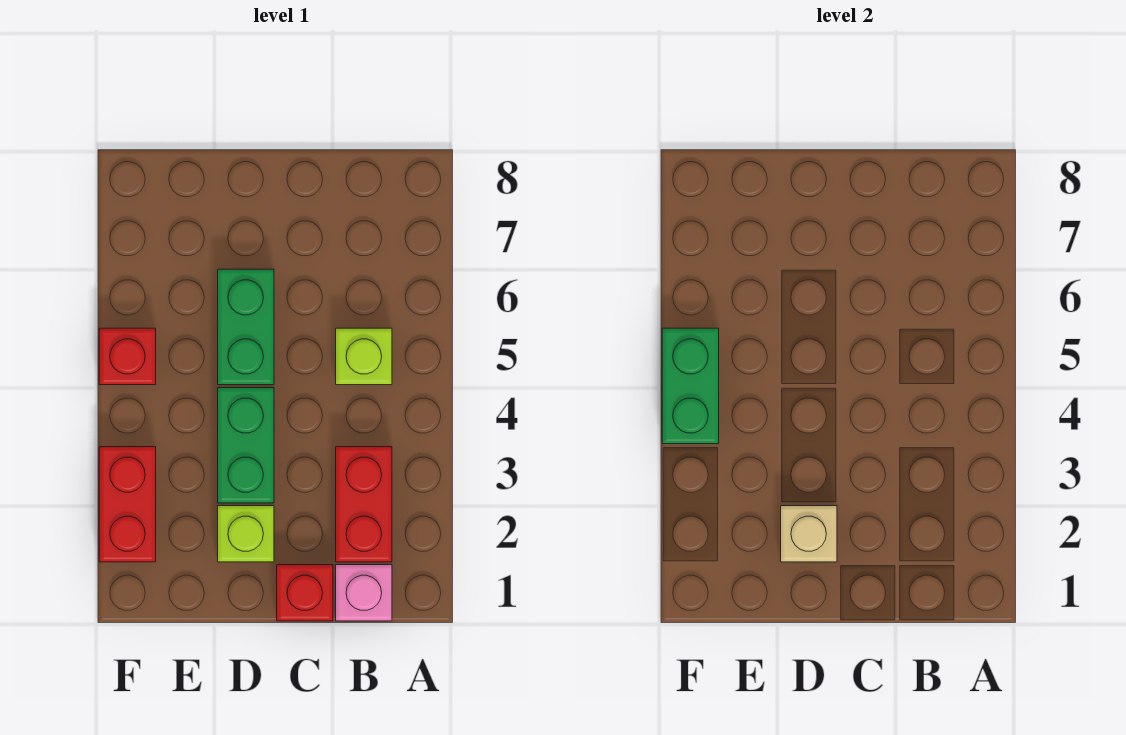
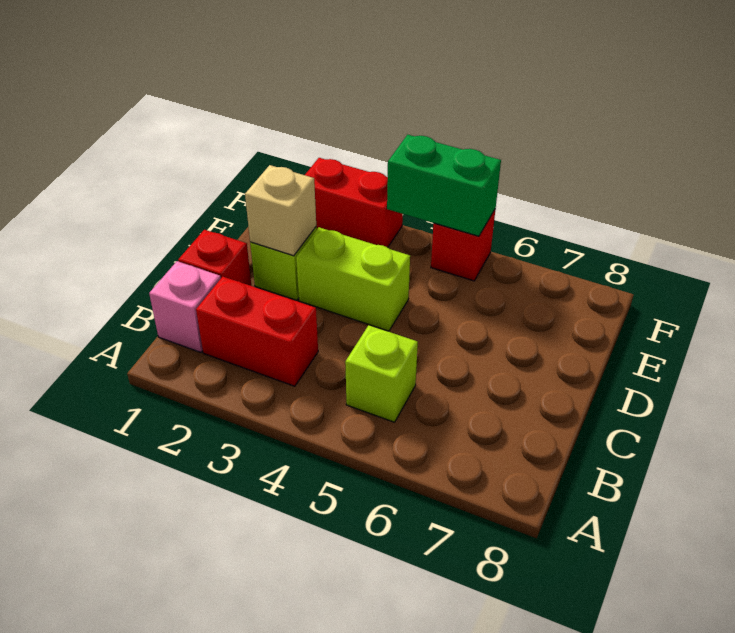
green brick D3:D4 level 1 -> lime brick D3:D4 level 1
green brick D5:D6 level 1 -> none

